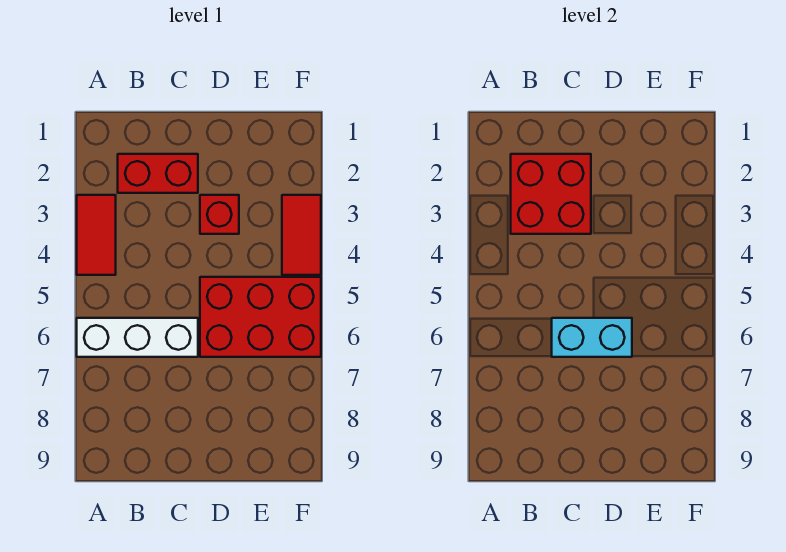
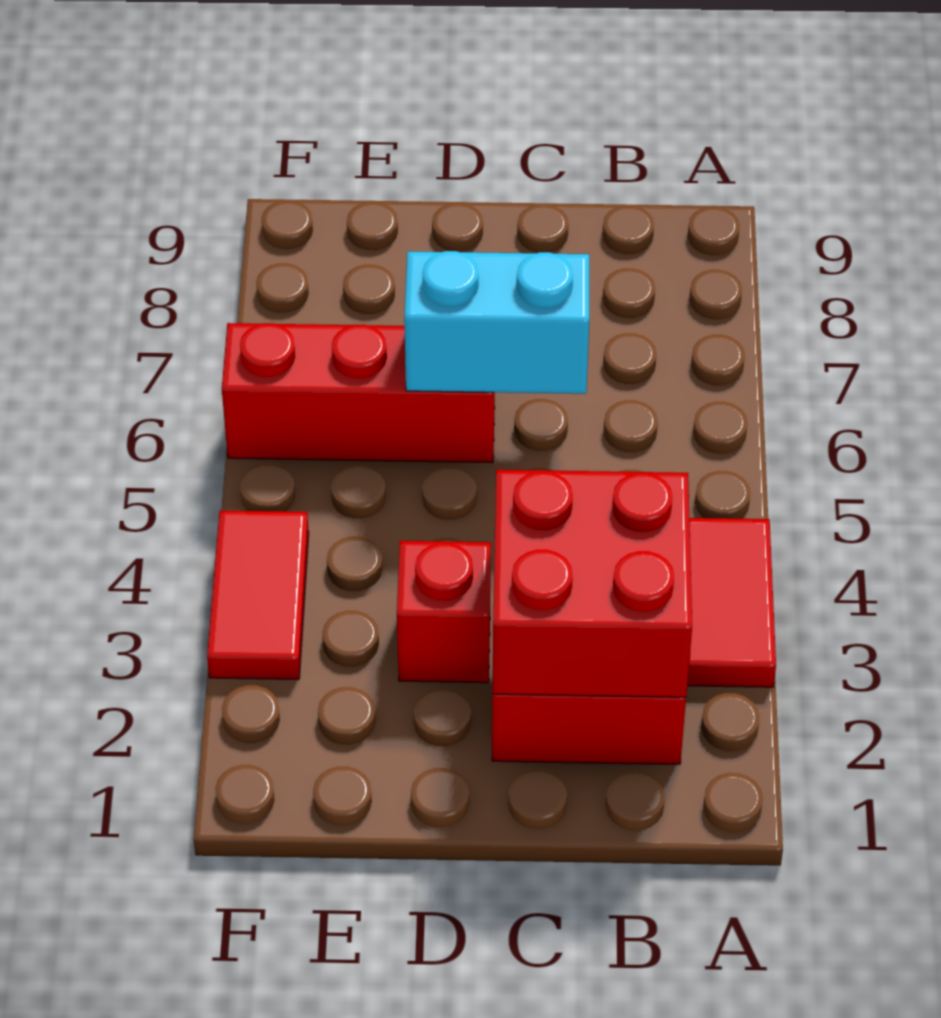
white brick A6:C6 level 1 -> none
red brick D5:F6 level 1 -> red brick D6:F6 level 1

